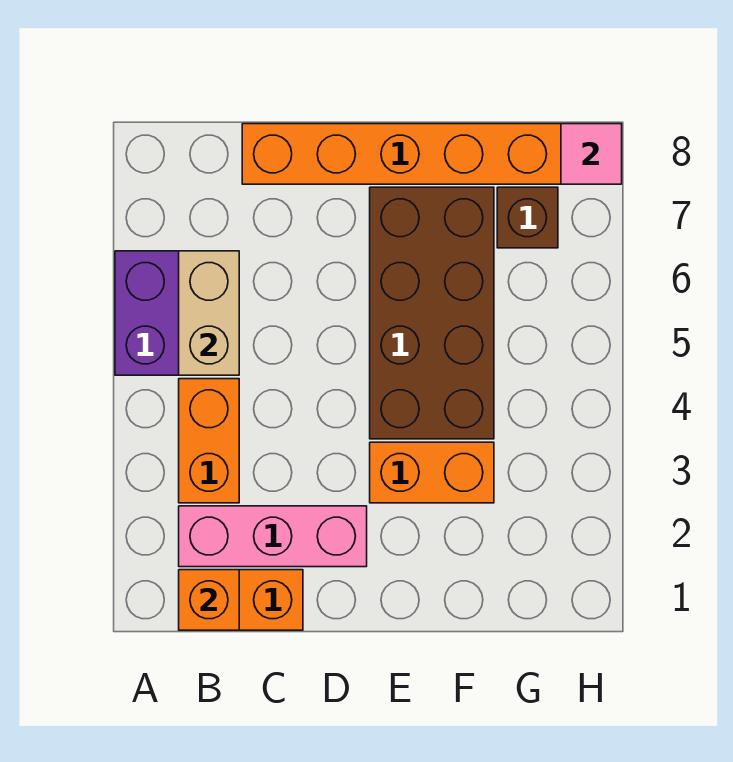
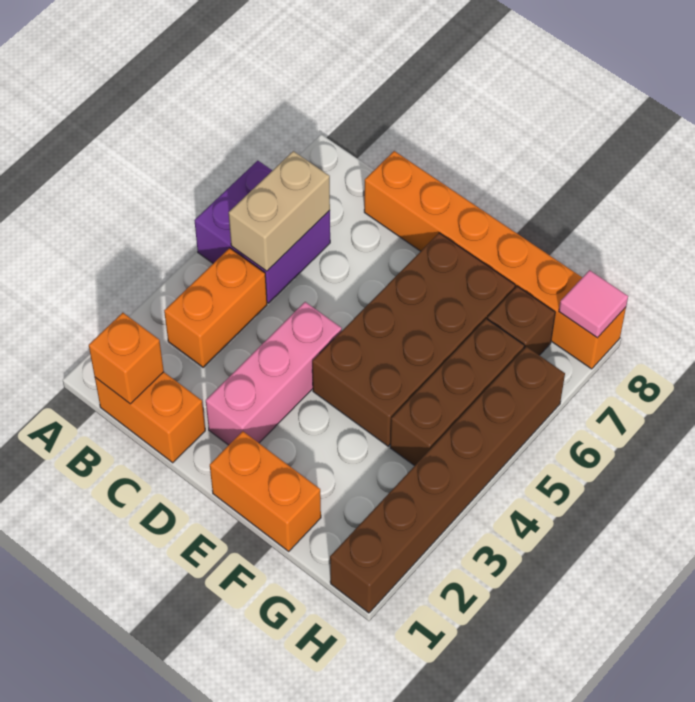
pink brick B2:D2 level 1 -> pink brick D2:D4 level 1
orange brick E3:F3 level 1 -> orange brick E1:F1 level 1
none -> brown brick G4:G6 level 1
none -> brown brick H1:H6 level 1

